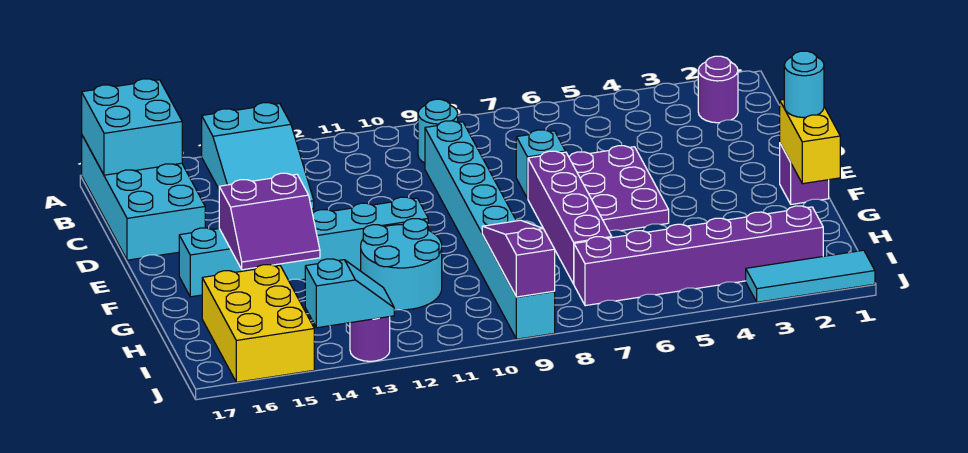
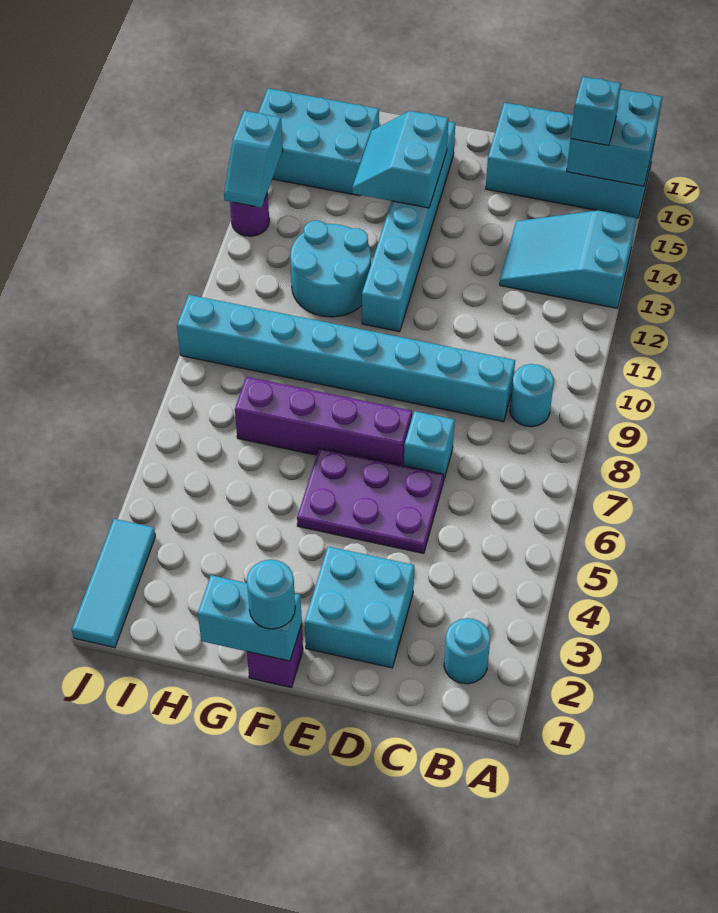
purple round brick B2 level 1 -> cyan round brick B2 level 1
none -> cyan brick B16 level 3
none -> cyan brick D2:E3 level 1
yellow brick F1:G1 level 2 -> cyan brick F1:G1 level 2
purple slope F14:G15 level 2 top F -> cyan slope F14:G15 level 2 top F
purple slope H9:J9 level 2 top J -> none
yellow brick H15:J16 level 1 -> cyan brick H15:J16 level 1
purple brick I2:I7 level 1 -> none

